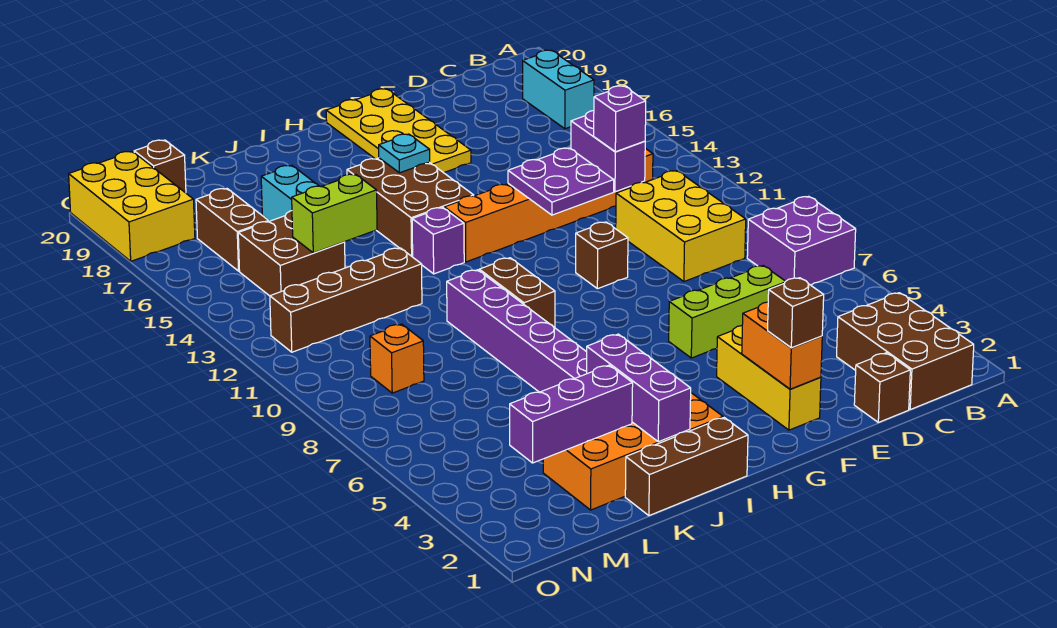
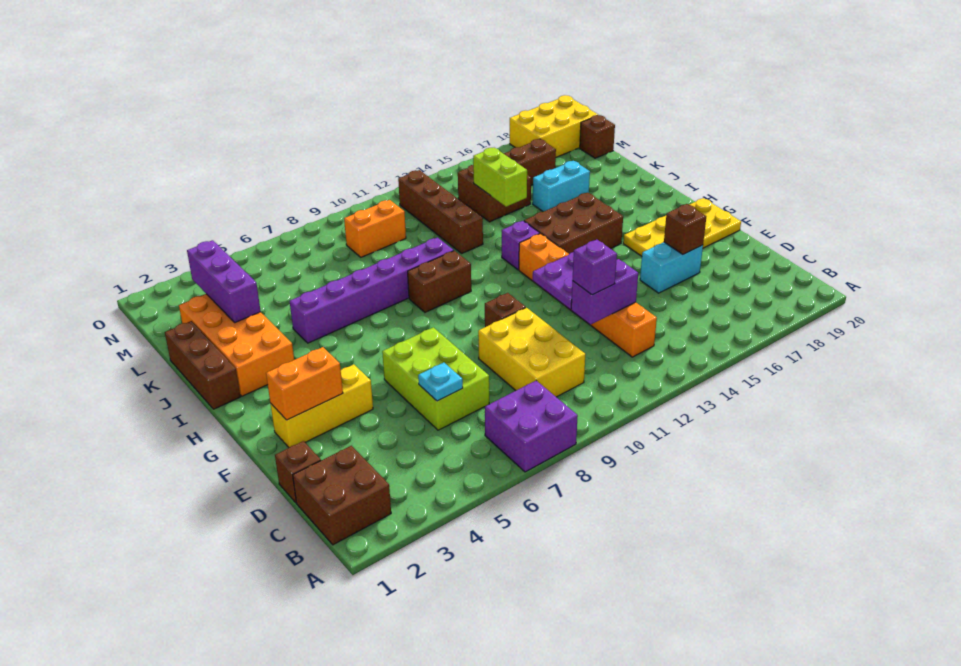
brown brick B1:C3 level 1 -> brown brick B1:C2 level 1
cyan brick B17:B18 level 1 -> cyan brick E16:E17 level 1
yellow brick C9:D11 level 1 -> yellow brick C9:E10 level 1
lime brick D6:F6 level 1 -> lime brick D6:F7 level 1
brown brick F2 level 3 -> brown brick E17 level 2
cyan plate H16 level 2 -> cyan plate D6 level 2
purple brick J2:J4 level 2 -> none
orange brick M9 level 1 -> orange brick M9:M10 level 1

